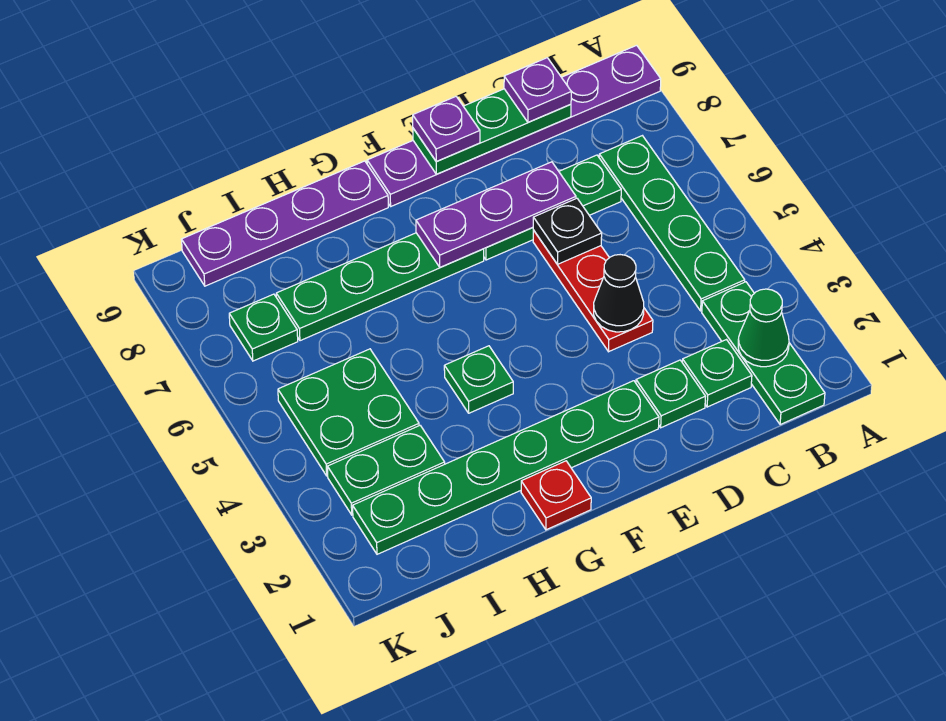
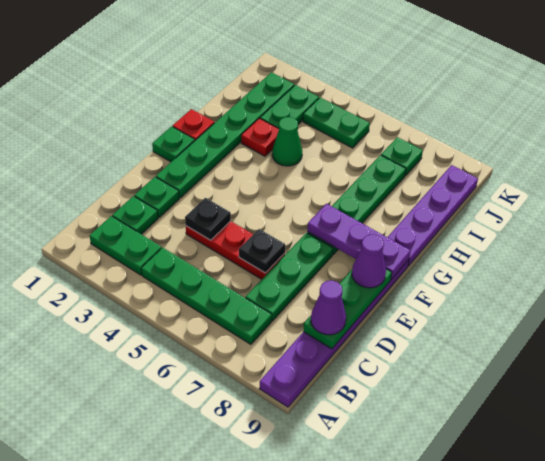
green plate B1:B3 level 1 -> green plate B2:B3 level 1
green cone B2 level 2 -> green cone H4 level 1
purple plate C9 level 3 -> purple cone C9 level 3
black cone D4 level 2 -> black plate D4 level 2
purple plate D7:F7 level 2 -> purple plate F7:F9 level 2
purple plate E9 level 3 -> purple cone E9 level 3
green plate G4 level 1 -> green plate F1 level 1
none -> red plate H3 level 1
green plate I4:J5 level 1 -> green plate J4:J5 level 1

